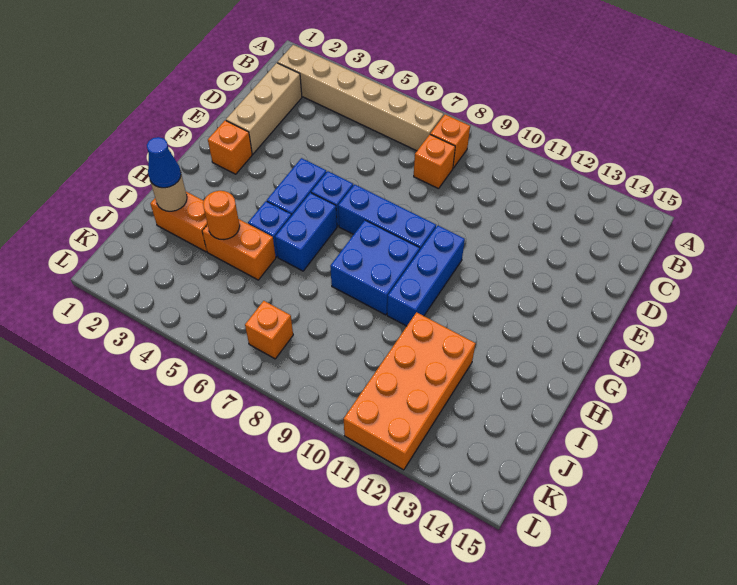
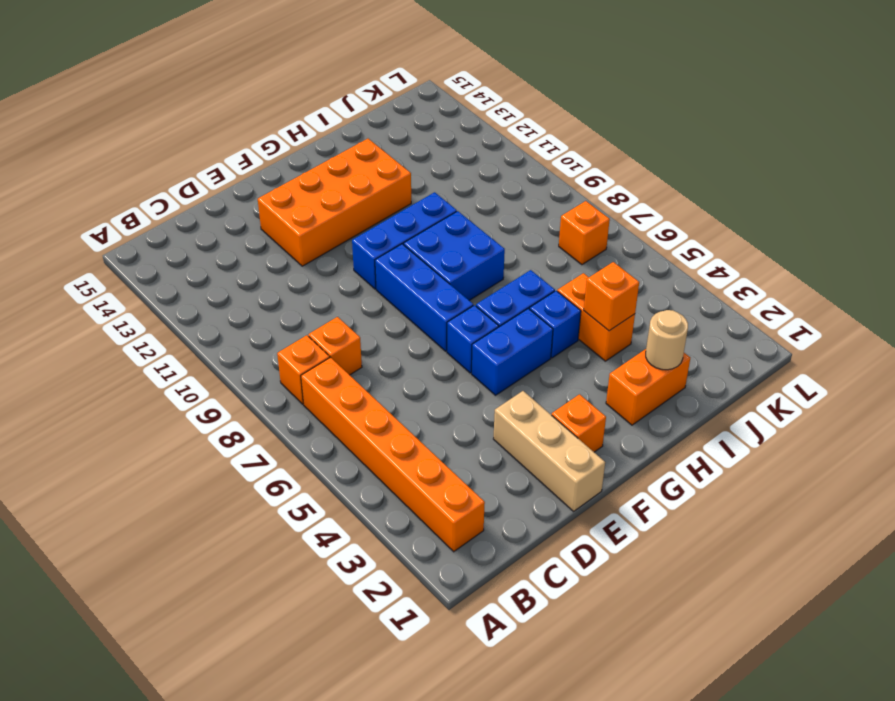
tan brick B2:B7 level 1 -> orange brick B2:B7 level 1
tan brick C2:E2 level 1 -> tan brick E1:E3 level 1
orange brick I2:I3 level 1 -> orange brick H2:I2 level 1
blue cone I2 level 3 -> none
orange round brick I4 level 2 -> orange brick I4 level 2
orange brick I11:L12 level 1 -> orange brick E12:H13 level 1

